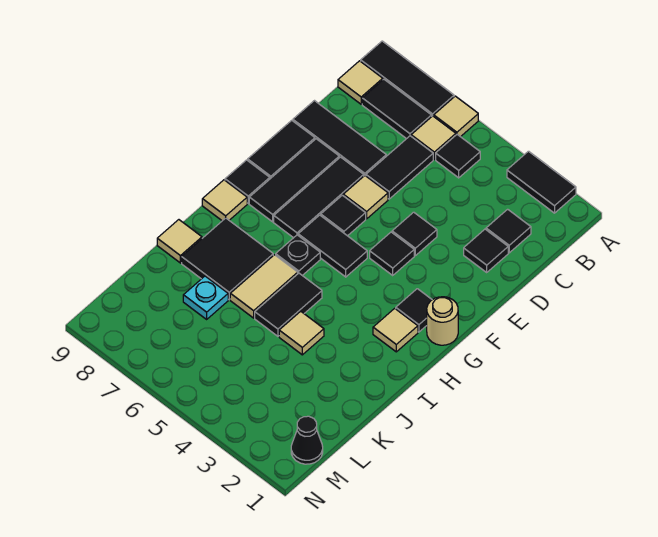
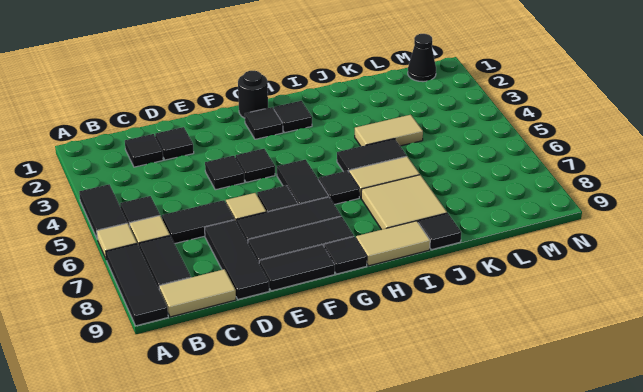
black tile A2:A3 level 1 -> black tile A4:A5 level 1
tan tile B9 level 1 -> tan tile B9:C9 level 1
tan round brick G1 level 1 -> black round brick G1 level 1
tan tile H2 level 1 -> black tile H2 level 1
black plate H6 level 1 -> black tile H6 level 1
tan tile H9 level 1 -> tan tile H9:I9 level 1
black tile I7:J8 level 1 -> tan tile I7:J8 level 1
tan tile J4 level 1 -> tan tile J4:K4 level 1
tan tile J9 level 1 -> black tile J9 level 1
cyan plate K7 level 1 -> none

